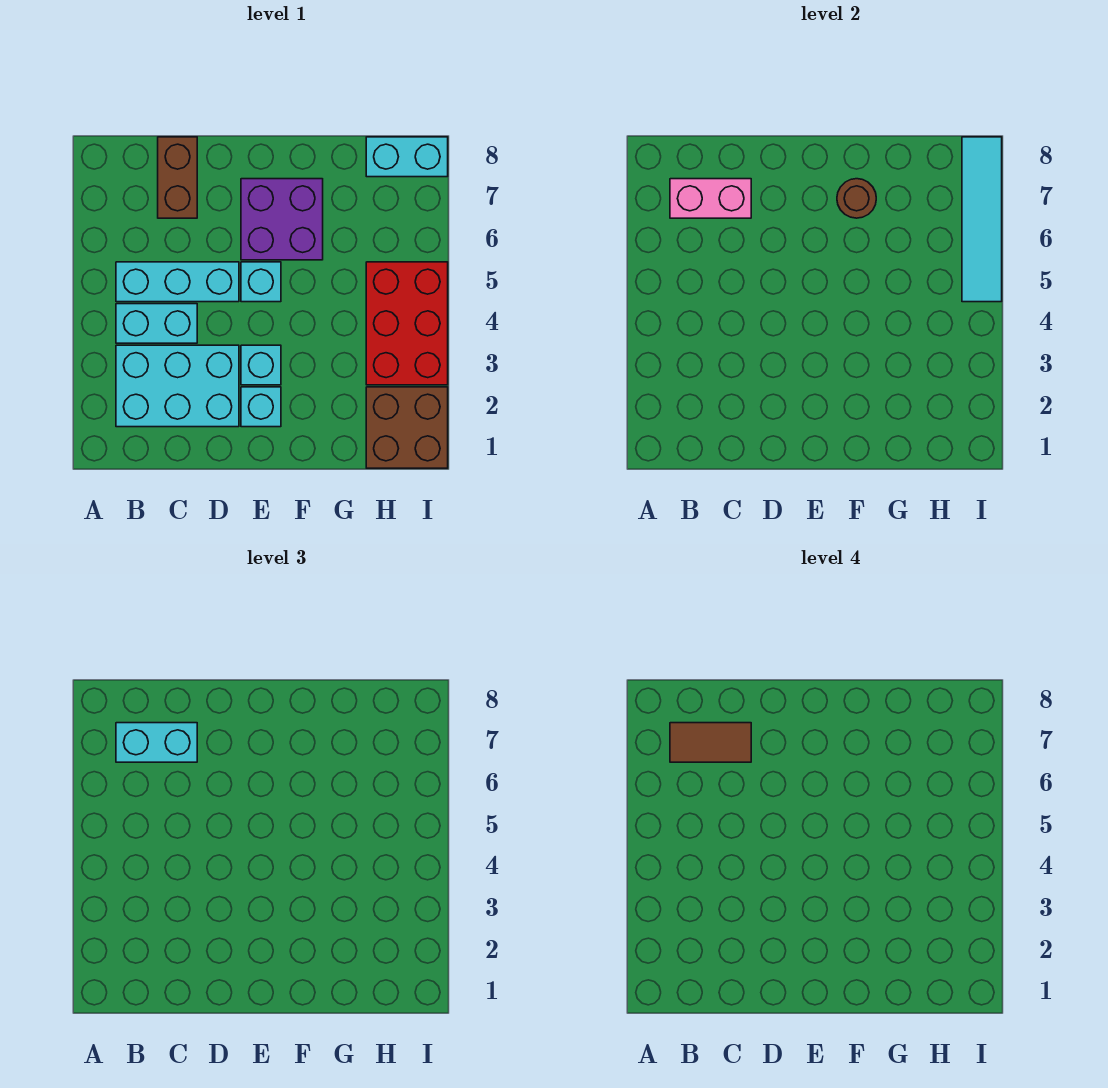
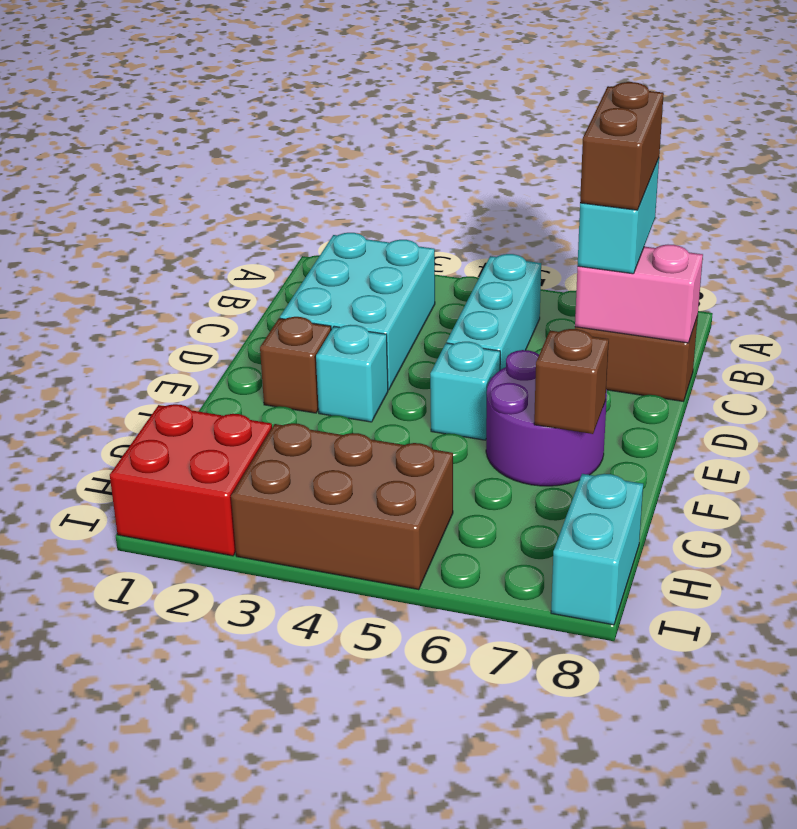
cyan brick B4:C4 level 1 -> none
pink brick B7:C7 level 2 -> pink brick C7:C8 level 2
brown tile B7:C7 level 4 -> brown brick B7:C7 level 4
cyan brick E2 level 1 -> brown brick E2 level 1
purple brick E6:F7 level 1 -> purple round brick E6:F7 level 1
brown round brick F7 level 2 -> brown brick F7 level 2
brown brick H1:I2 level 1 -> red brick H1:I2 level 1
red brick H3:I5 level 1 -> brown brick H3:I5 level 1
cyan tile I5:I8 level 2 -> none

